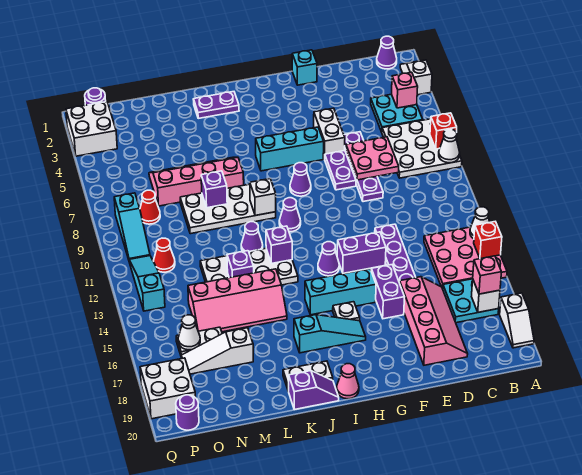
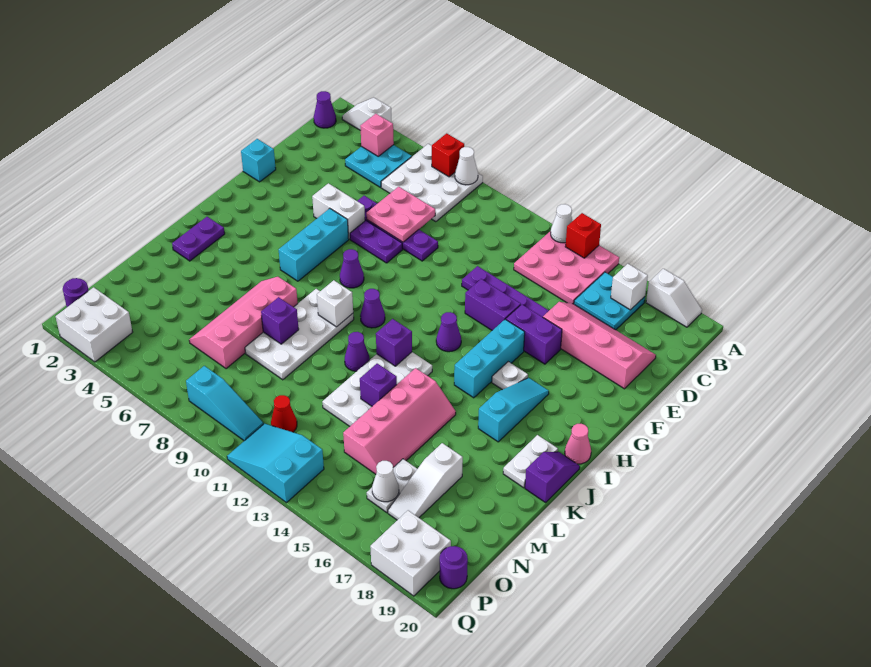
pink brick B17 level 3 -> none
purple brick F13:G13 level 1 -> purple brick F13:F14 level 1
red cone O8 level 1 -> none
cyan slope P11:P13 level 1 top 13 -> cyan slope P11:Q13 level 1 top 13

